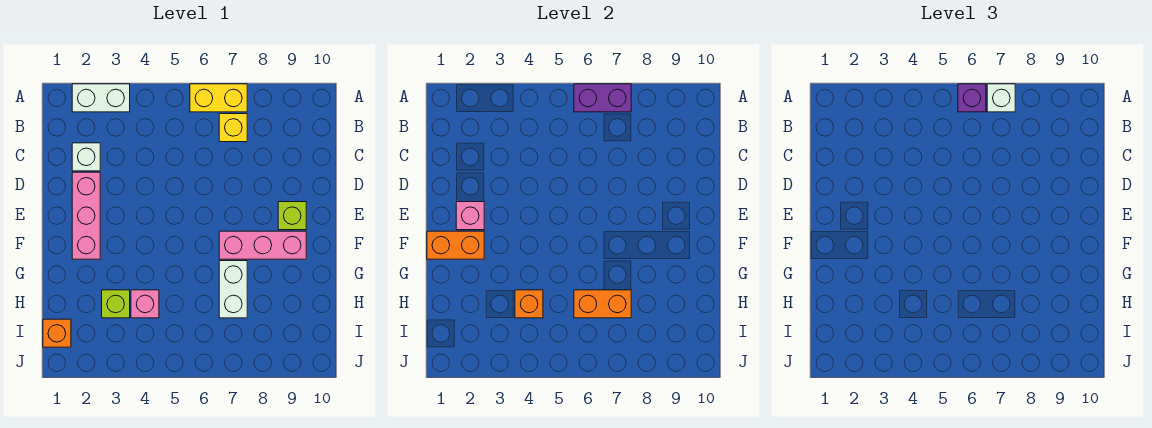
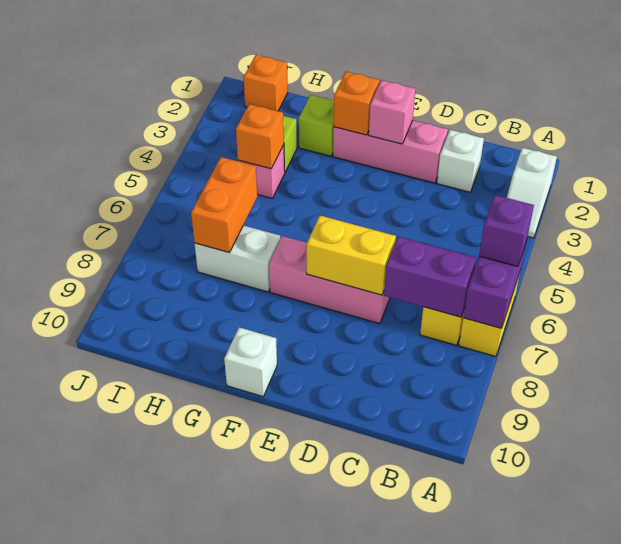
white brick A2:A3 level 1 -> white slope A2:A3 level 1 top 2
white brick A7 level 3 -> white brick F10 level 1
none -> purple brick B7:C7 level 2
none -> yellow brick D7:E7 level 2
lime brick E9 level 1 -> lime brick G2 level 1
orange brick F1:F2 level 2 -> orange brick F2 level 2
pink brick F7:F9 level 1 -> pink brick D7:F7 level 1

